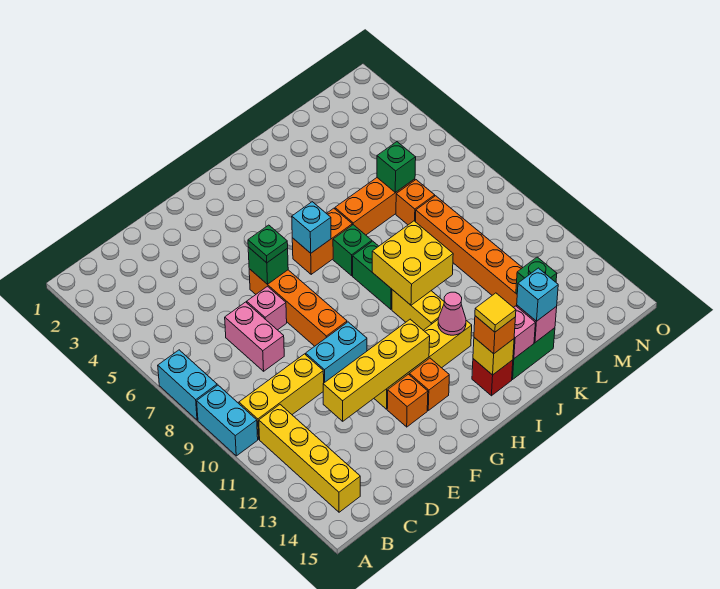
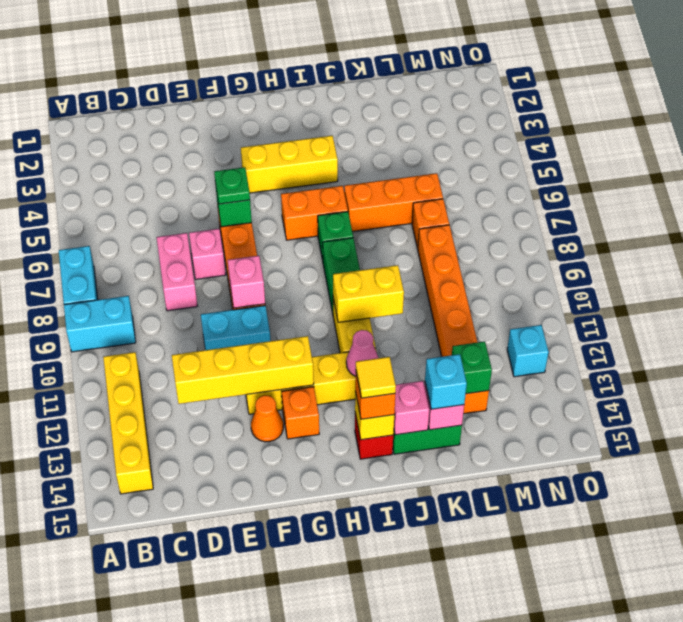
cyan brick A9:A10 level 1 -> cyan brick A9:B9 level 1
yellow brick B10:D10 level 1 -> yellow brick G4:I4 level 1
none -> pink brick F9 level 2
orange brick F13 level 1 -> orange cone F13 level 1
cyan brick H6 level 2 -> cyan brick N12 level 1
yellow brick I9:J10 level 2 -> yellow brick I10:J10 level 2
green brick L6 level 2 -> none

